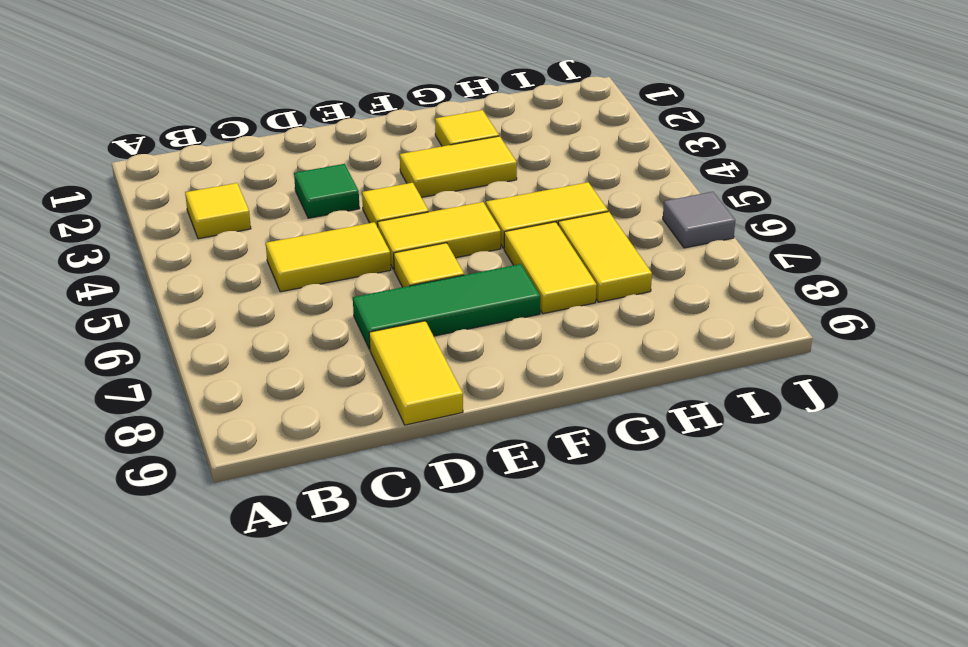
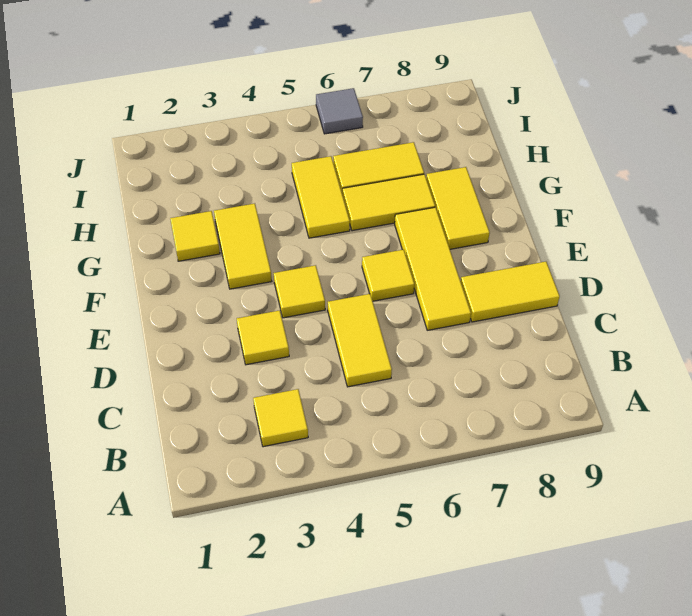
green tile D3 level 1 -> yellow tile D3 level 1
green tile D7:F7 level 1 -> yellow tile D7:F7 level 1
yellow tile E5:F5 level 1 -> yellow tile F8:G8 level 1

